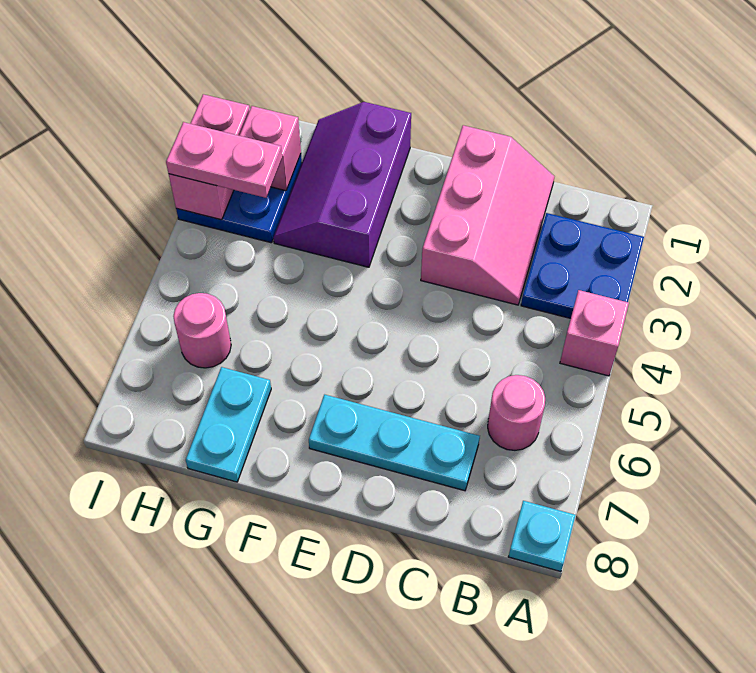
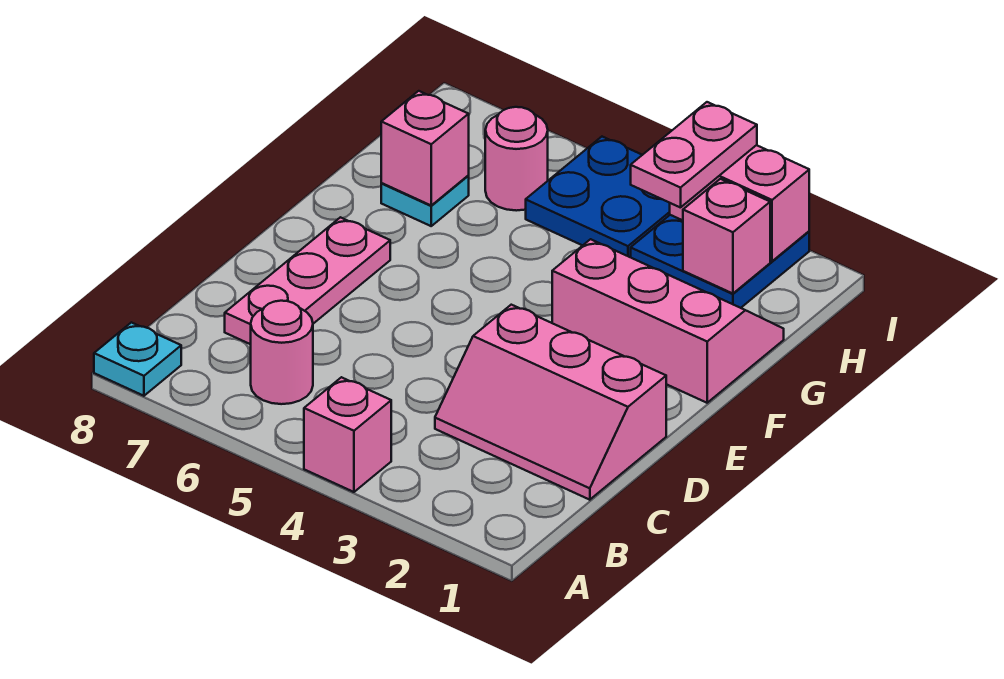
blue plate A2:B3 level 1 -> blue plate H4:I5 level 1
cyan plate C7:E7 level 1 -> pink plate C7:E7 level 1
purple slope F1:G3 level 1 top F -> pink slope F1:G3 level 1 top F
cyan plate G7:G8 level 1 -> cyan plate G7 level 1
none -> pink brick G7 level 2

